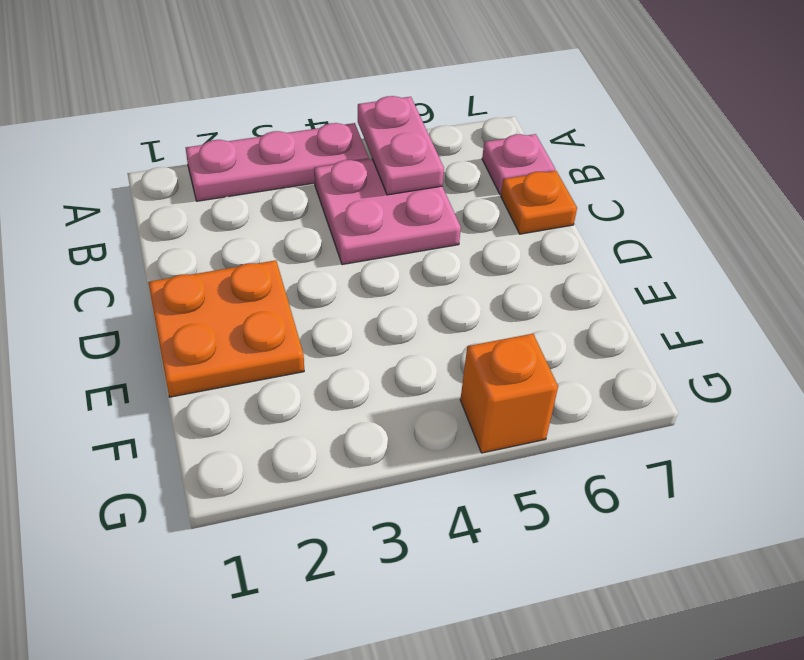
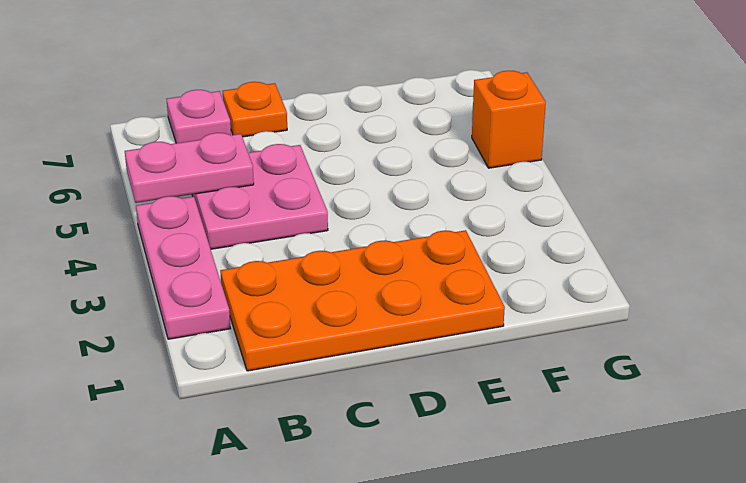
orange plate D1:E2 level 1 -> orange plate B1:E2 level 1

